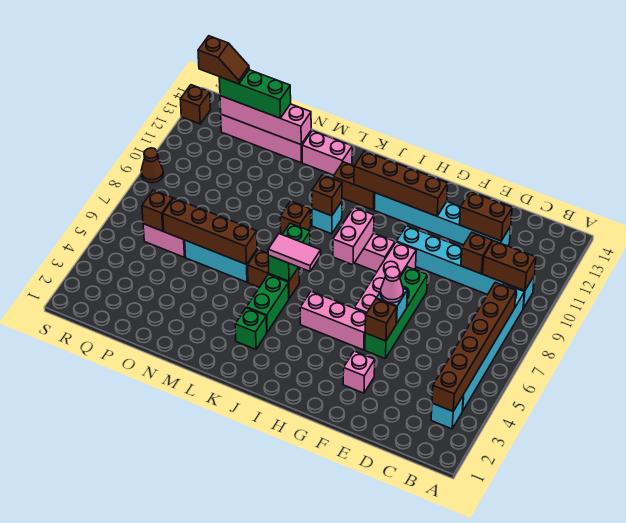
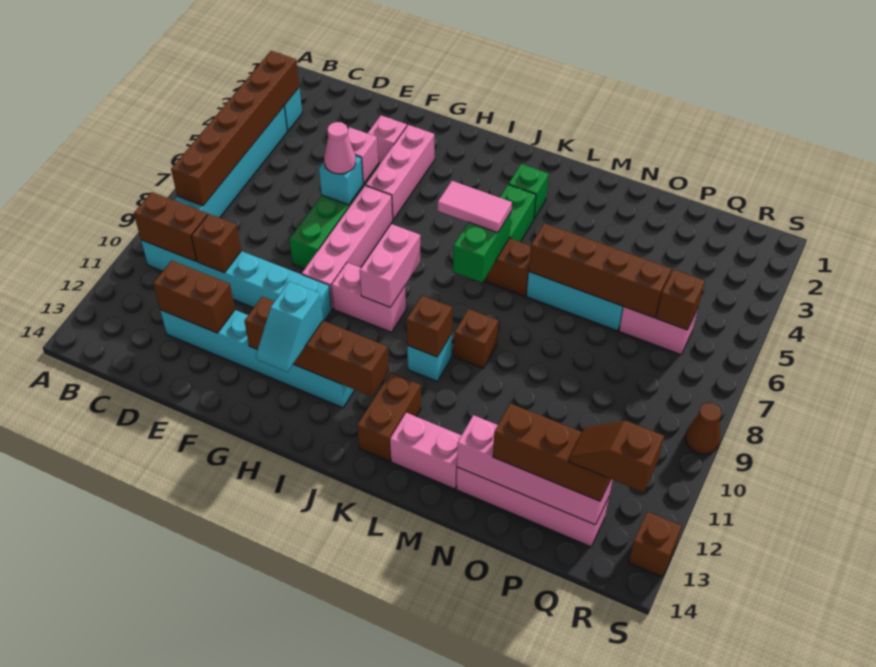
brown brick F5 level 2 -> pink brick F5 level 2
pink brick G5:I5 level 1 -> pink brick G3:G5 level 1
none -> cyan slope H12:H13 level 3 top 12
brown brick J12:K12 level 1 -> brown brick K12:K13 level 1
green brick O13:Q13 level 3 -> brown brick O13:Q13 level 3

